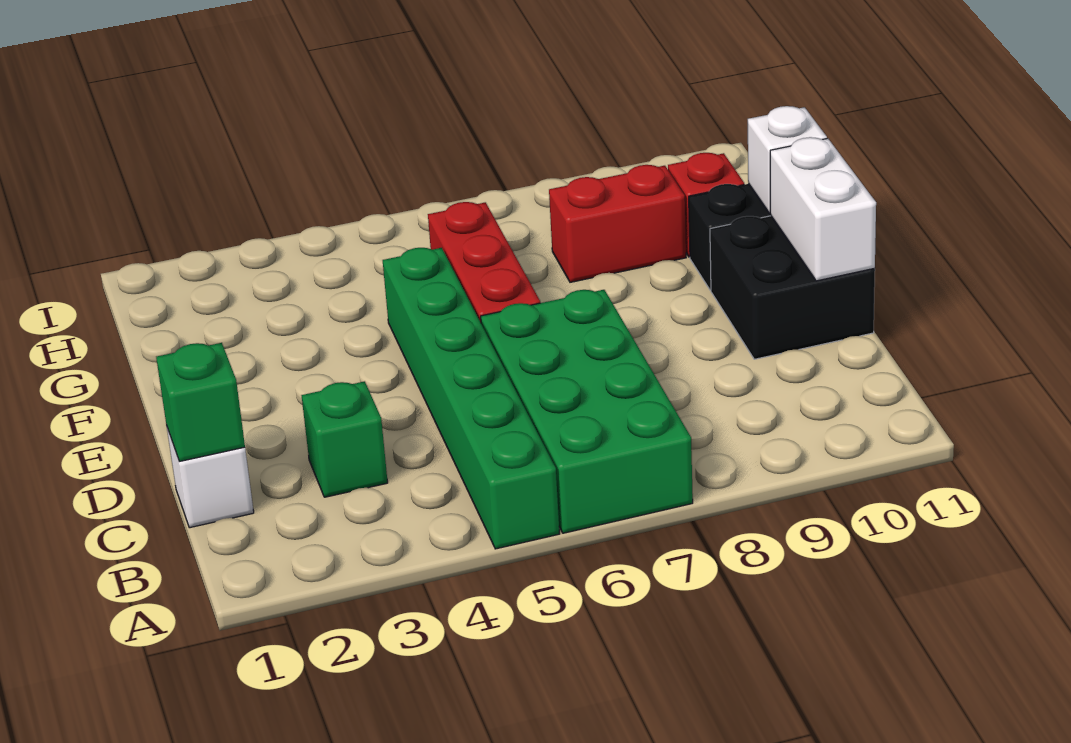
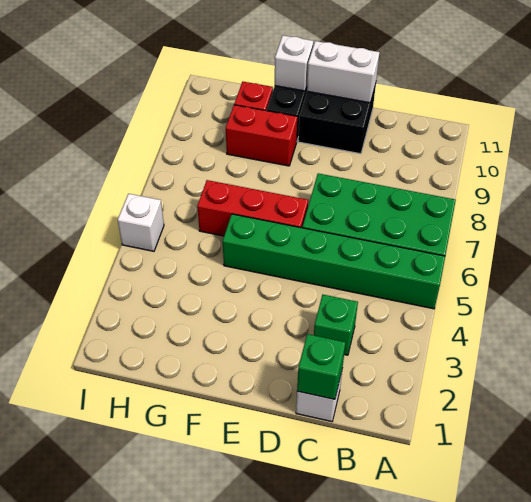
red brick G8:G9 level 1 -> red brick F9:G9 level 1
none -> white brick I5 level 1

